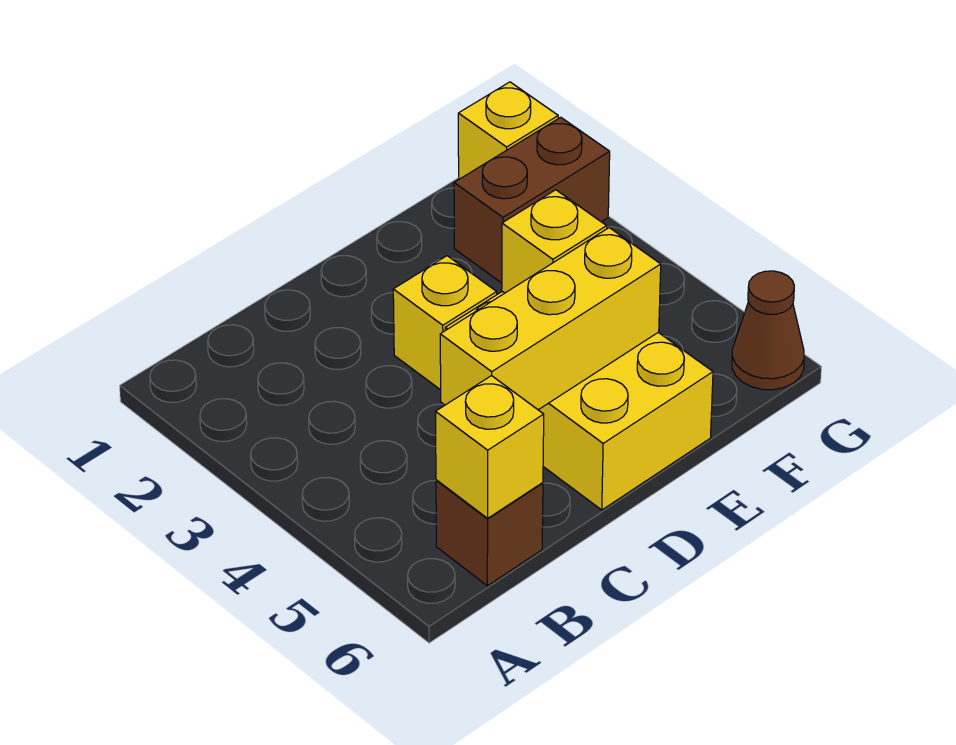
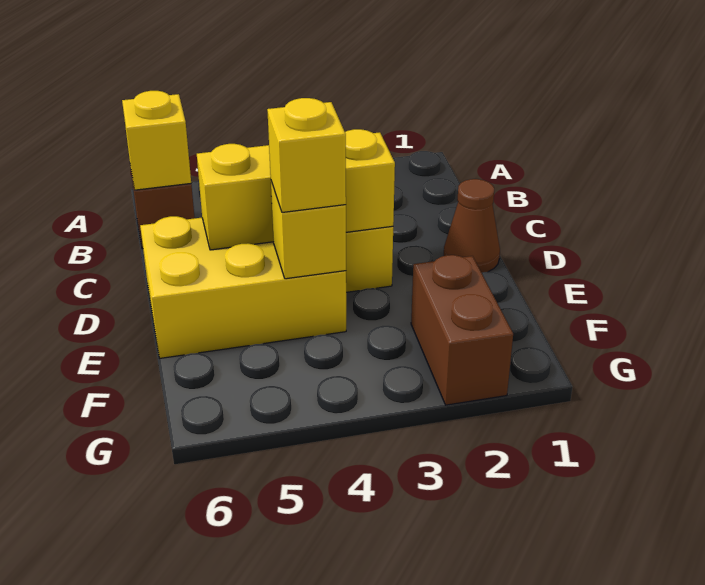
yellow brick C5:E5 level 2 -> yellow brick D3:D5 level 2
yellow brick G1 level 1 -> yellow brick E4 level 3
brown cone G6 level 1 -> brown cone D1 level 1

